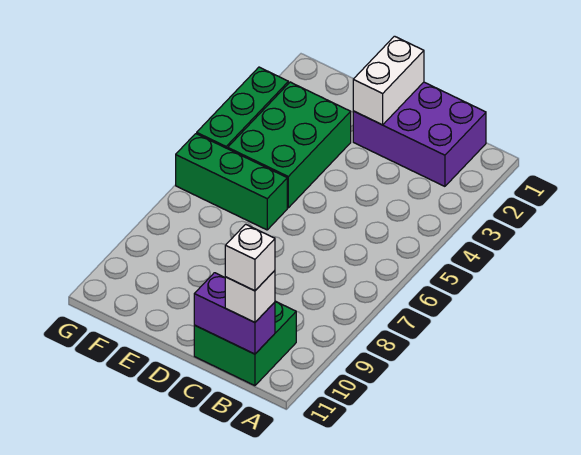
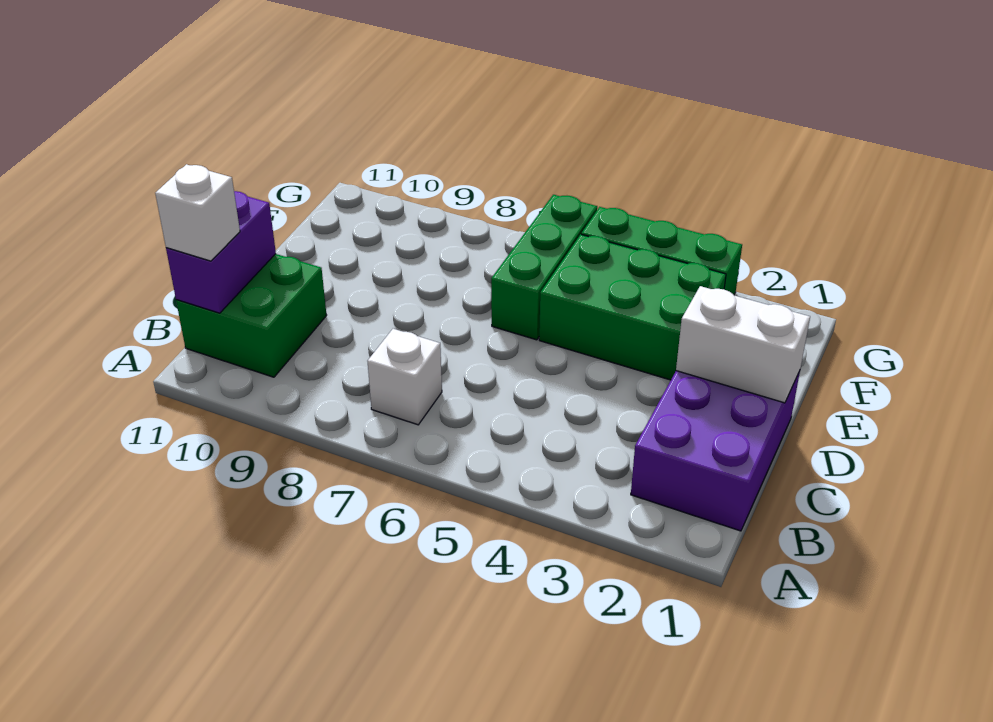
white brick B11 level 4 -> white brick B7 level 1

